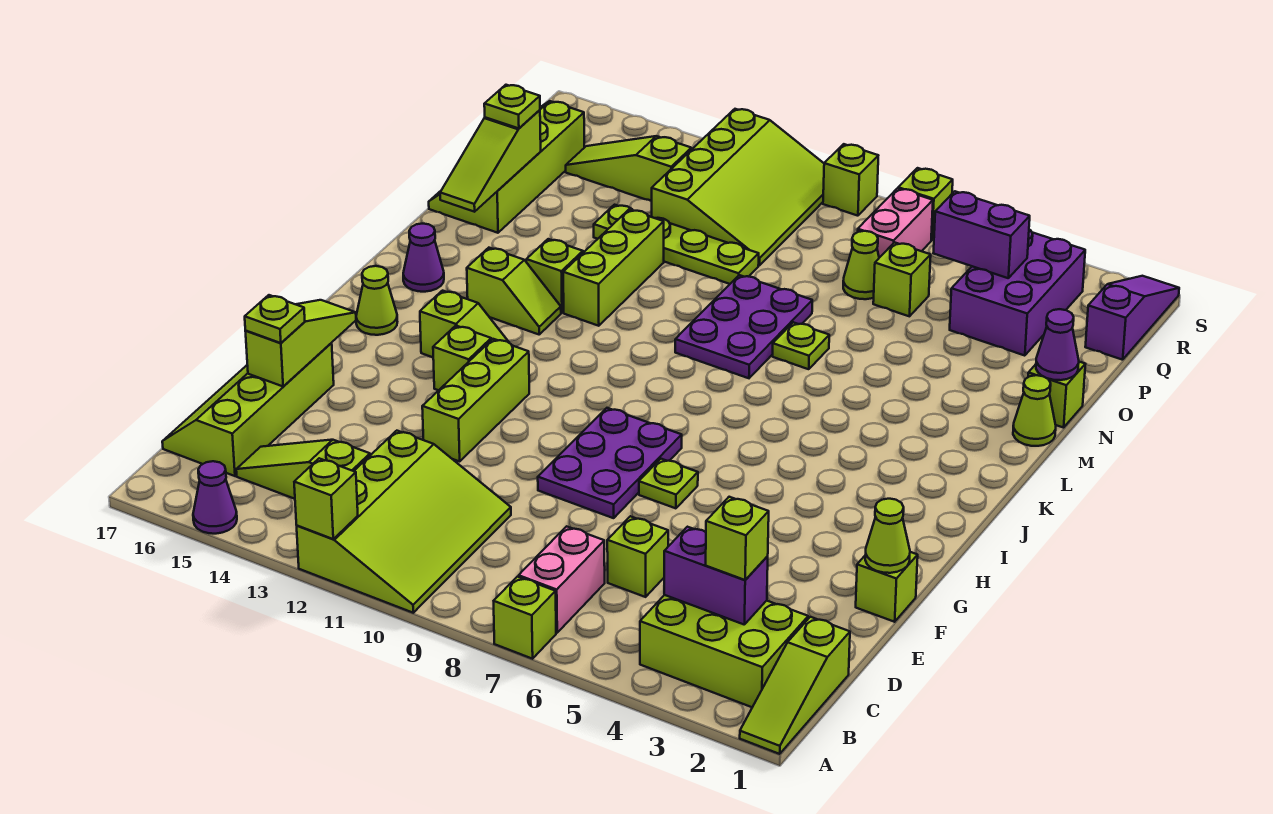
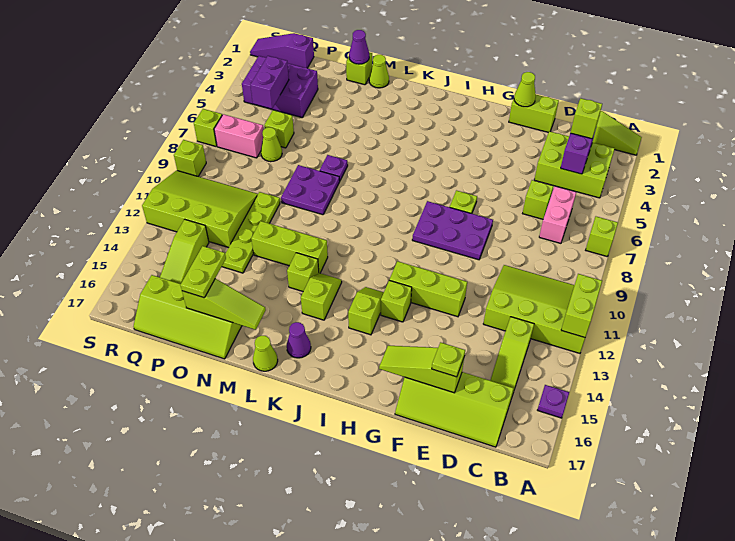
lime brick A12 level 2 -> lime brick A11:A12 level 2
purple cone A15 level 1 -> purple plate A15 level 1
lime brick B2:C4 level 1 -> lime brick B3:D4 level 1
pink brick B7:C7 level 1 -> pink brick C6:C7 level 1
lime brick F1 level 1 -> lime brick E1:F1 level 1
lime cone I16 level 1 -> lime cone L17 level 1
purple plate L8:N9 level 1 -> purple plate M8:N9 level 1
lime plate M7 level 1 -> purple plate M7 level 1
lime plate O16 level 3 -> lime plate O15:O16 level 3

